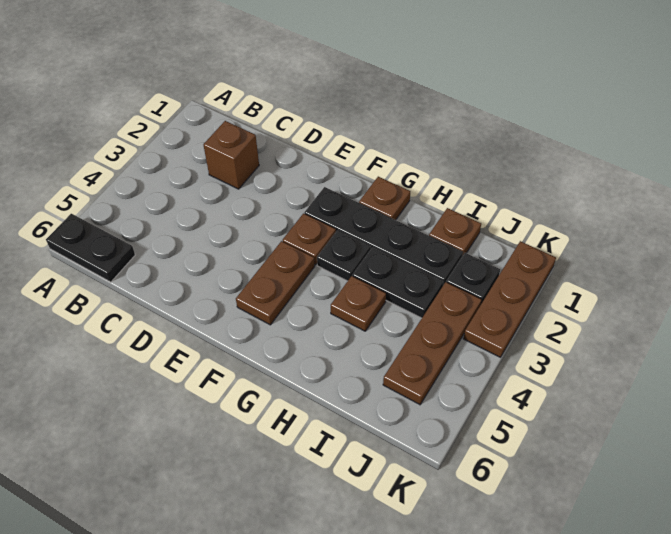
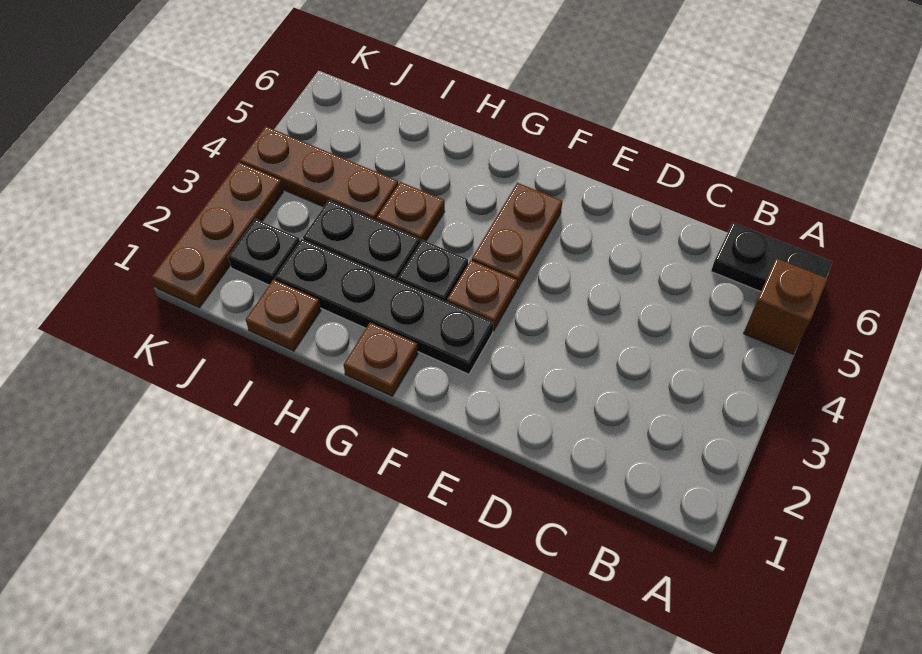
brown brick C2 level 1 -> brown brick A5 level 1
brown plate J3:J5 level 1 -> brown plate I4:K4 level 1

